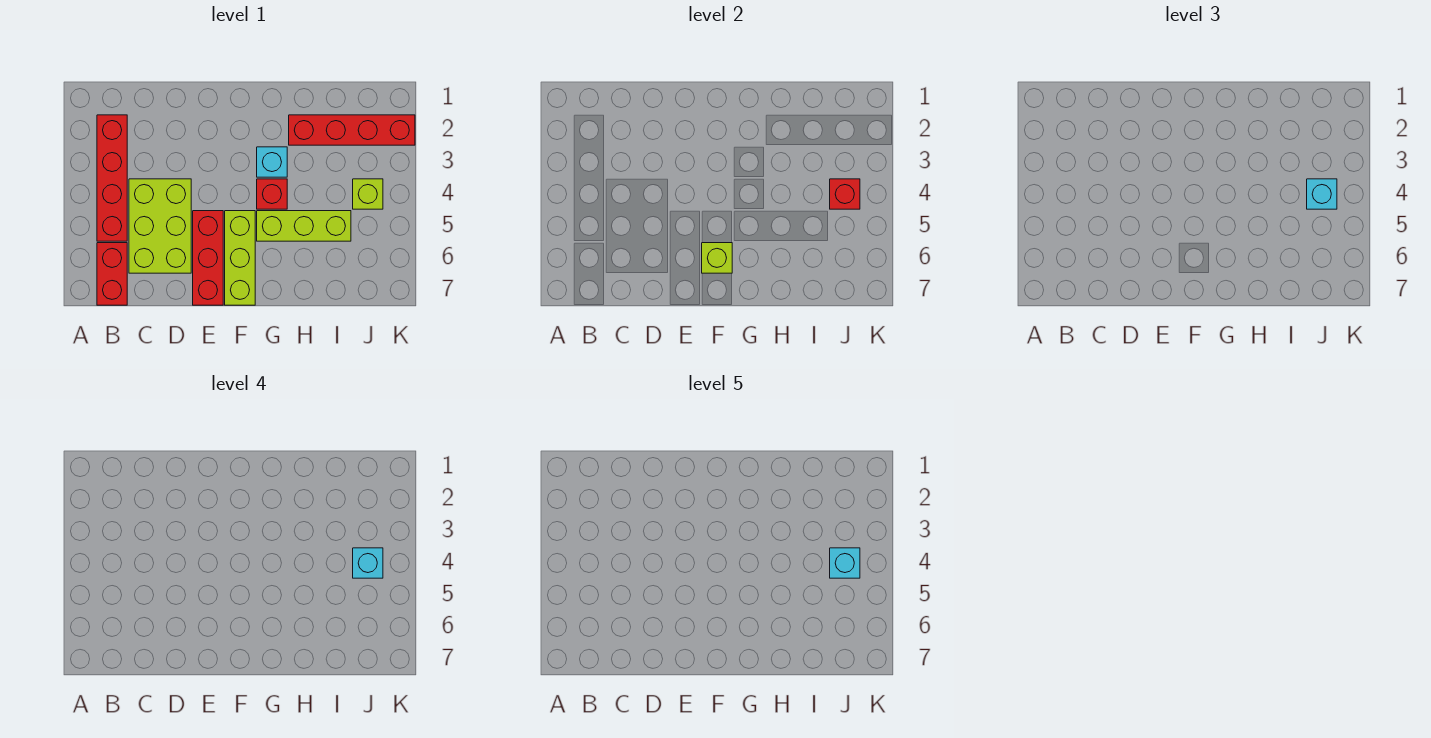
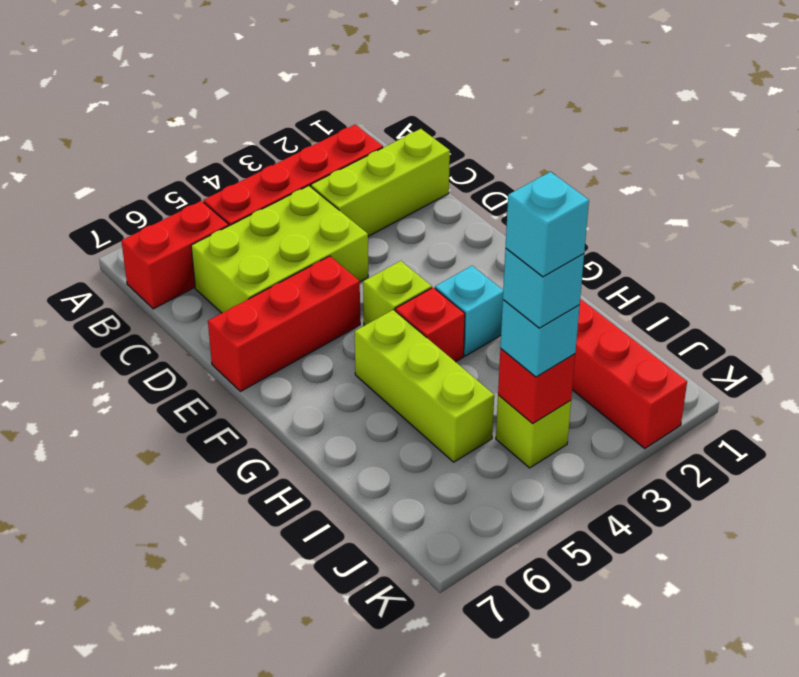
lime brick F5:F7 level 1 -> lime brick C1:C3 level 1
lime brick F6 level 2 -> lime brick F4 level 1

